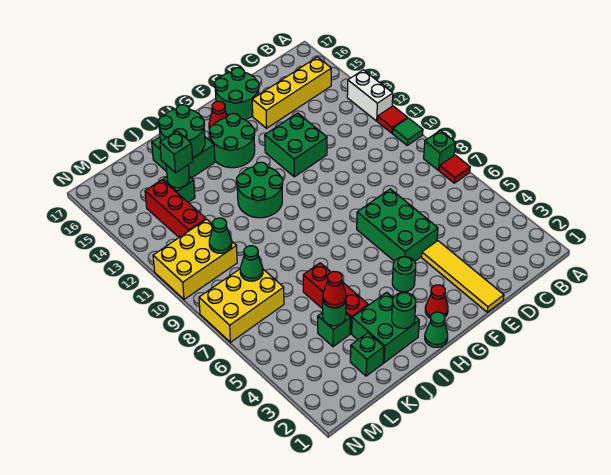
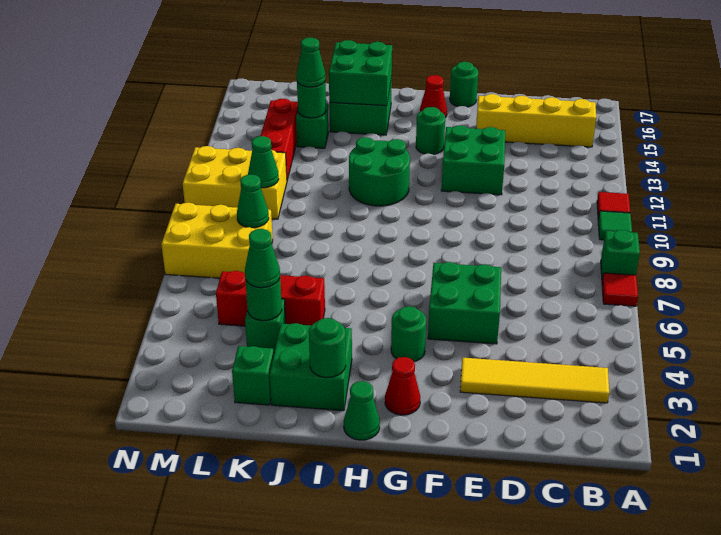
white brick A12:A13 level 1 -> none
yellow tile E1:E4 level 1 -> yellow tile B3:E3 level 1
green brick E5:F7 level 1 -> green brick E5:F6 level 1
green round brick E16:F17 level 1 -> green round brick F17 level 1
green round brick G14:H15 level 1 -> green round brick G14 level 1
green round brick I15:J16 level 2 -> green brick I15:J16 level 2
red brick J4:J6 level 1 -> red brick J5:L5 level 1
red cone K4 level 3 -> green cone K4 level 3
green brick K14 level 3 -> green cone K14 level 3

